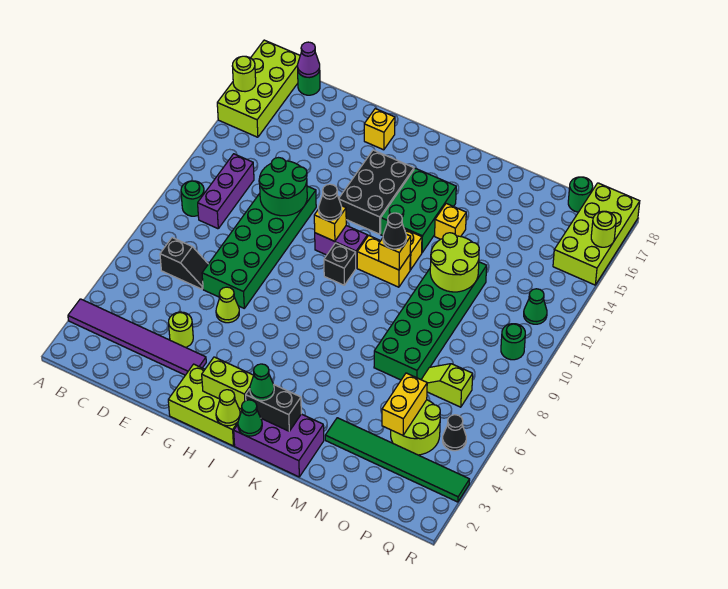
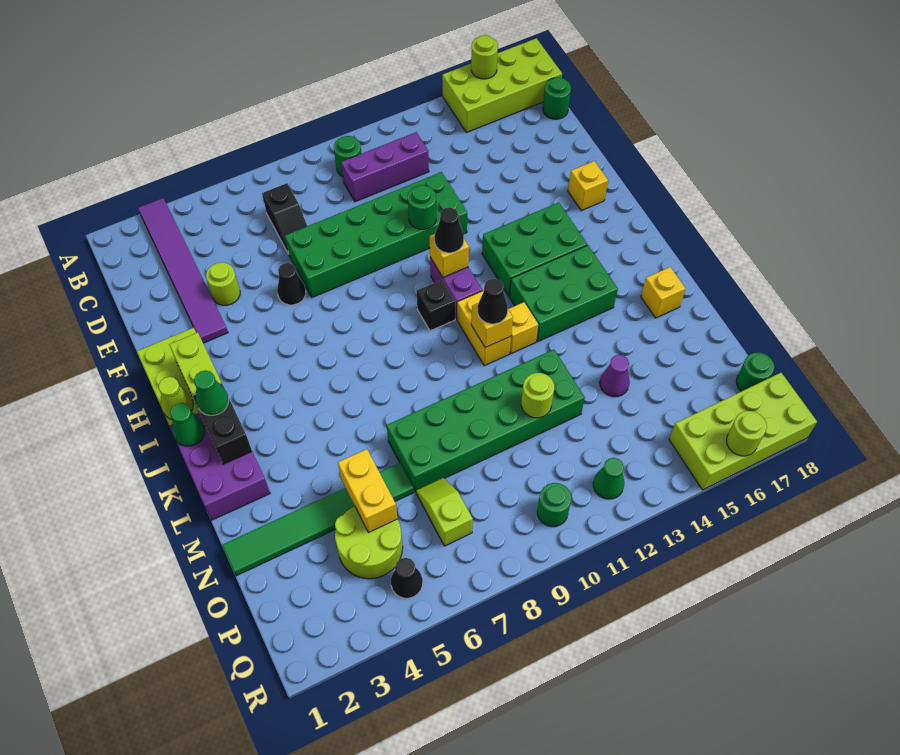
purple cone C18 level 2 -> purple cone N14 level 1
green round brick E11:F12 level 2 -> green round brick F11 level 2
lime cone F6 level 1 -> black cone F6 level 1
black brick H13:I15 level 1 -> green brick H13:I15 level 1
yellow brick L14 level 1 -> yellow brick L17 level 1
green tile M3:R3 level 1 -> green tile N1:N6 level 1
lime round brick M11:N12 level 2 -> lime round brick N11 level 2
yellow brick O4:O5 level 2 -> yellow brick N5:O5 level 2

